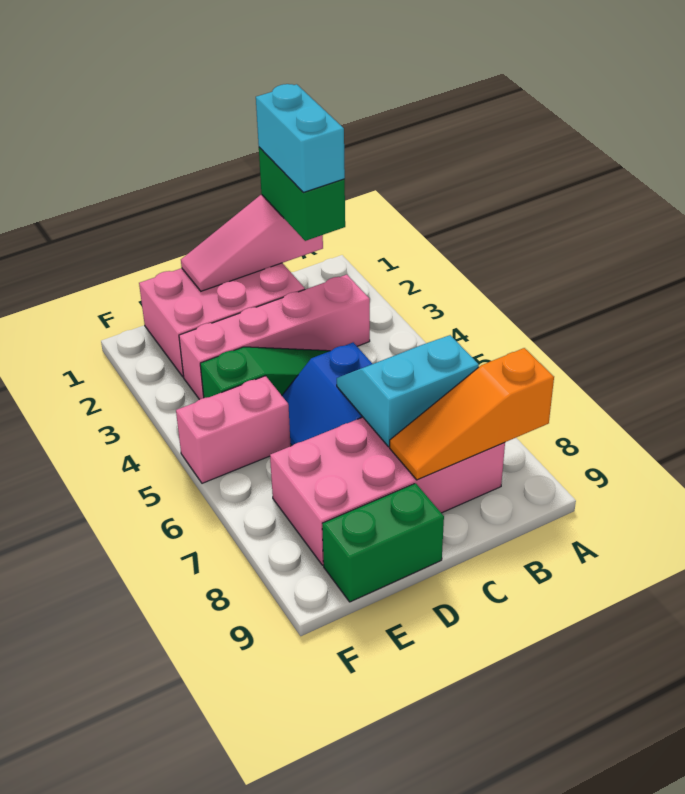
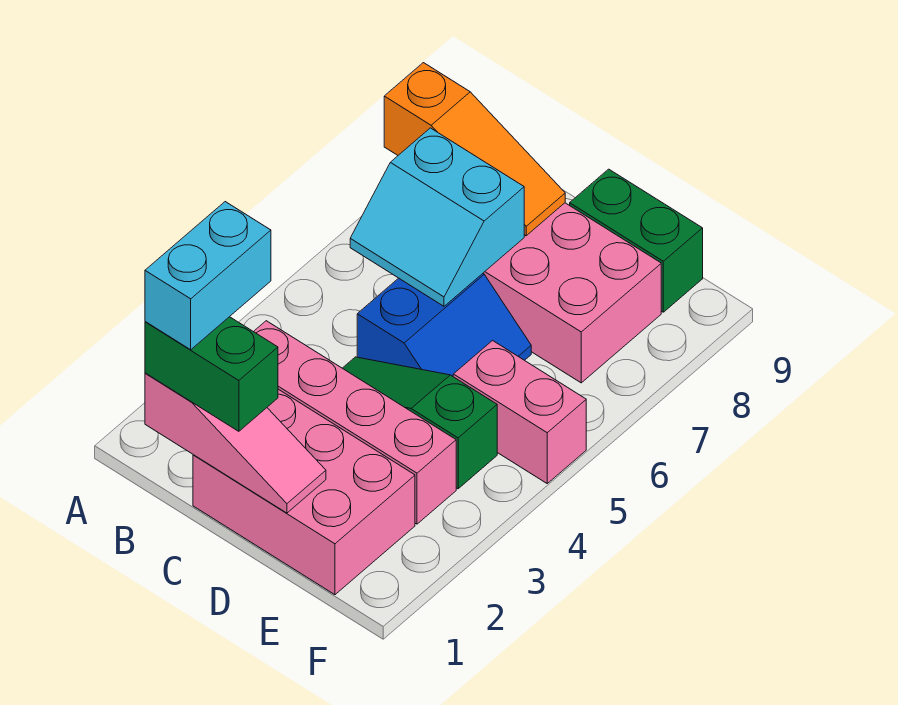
green brick B1:B2 level 3 -> green brick B1:C1 level 3

